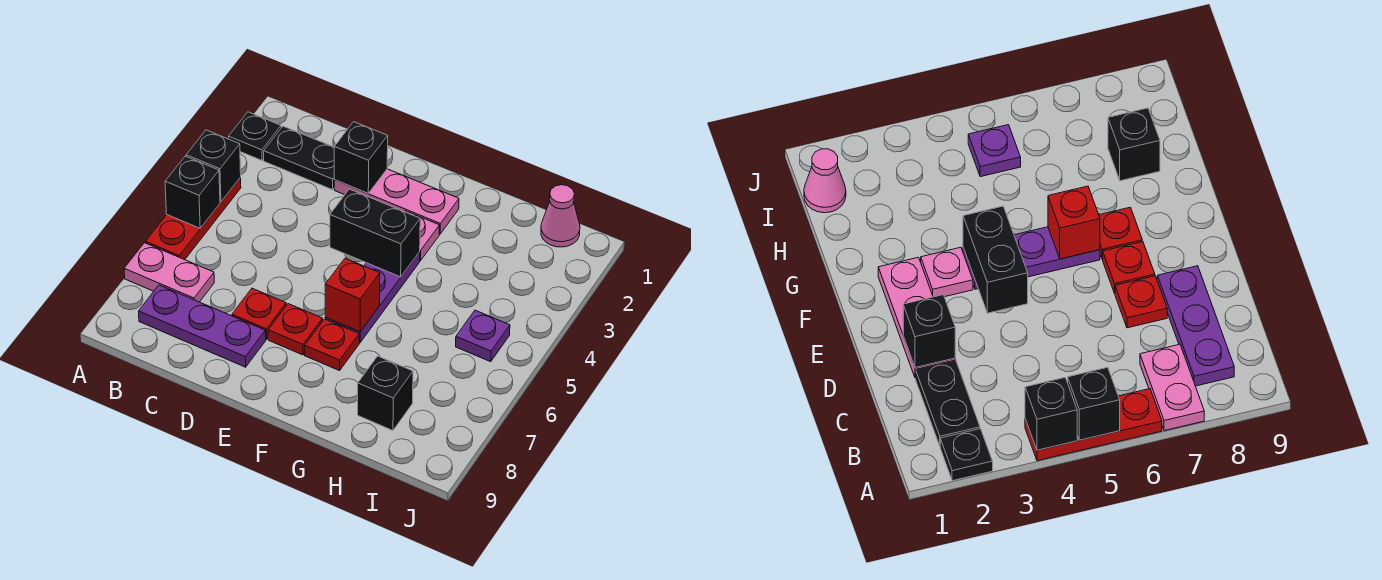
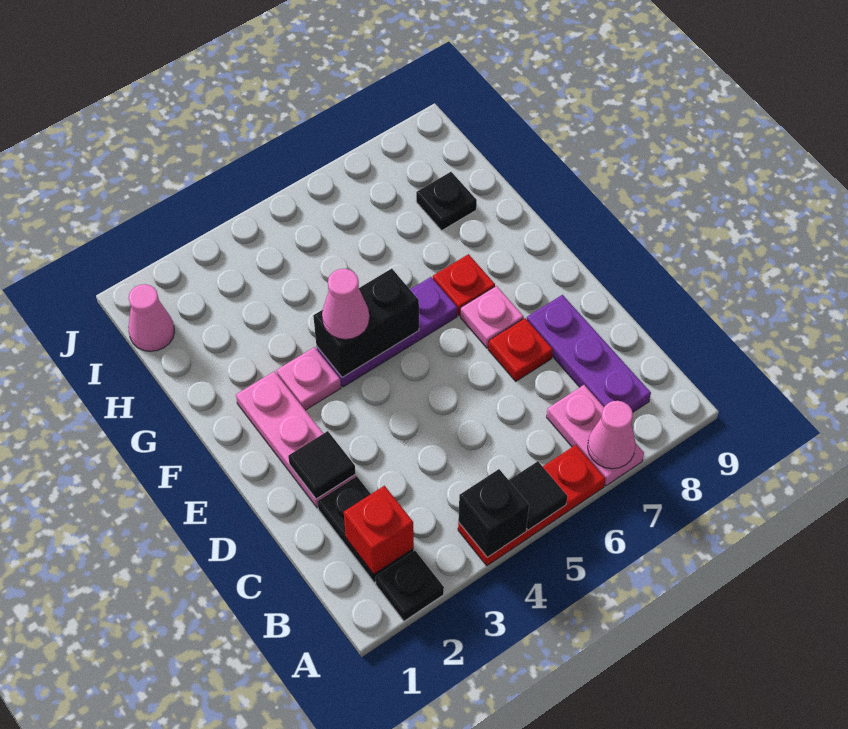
black brick A5 level 2 -> black tile A5 level 2
none -> pink cone A7 level 2
black brick D2 level 2 -> black tile D2 level 2
black brick E4:F4 level 2 -> black brick F4:F5 level 2
red plate E7 level 1 -> pink plate E7 level 1
none -> pink cone F4 level 3
red brick F6 level 2 -> red brick B2 level 2
black brick H8 level 1 -> black plate H8 level 1
purple plate I5 level 1 -> none

